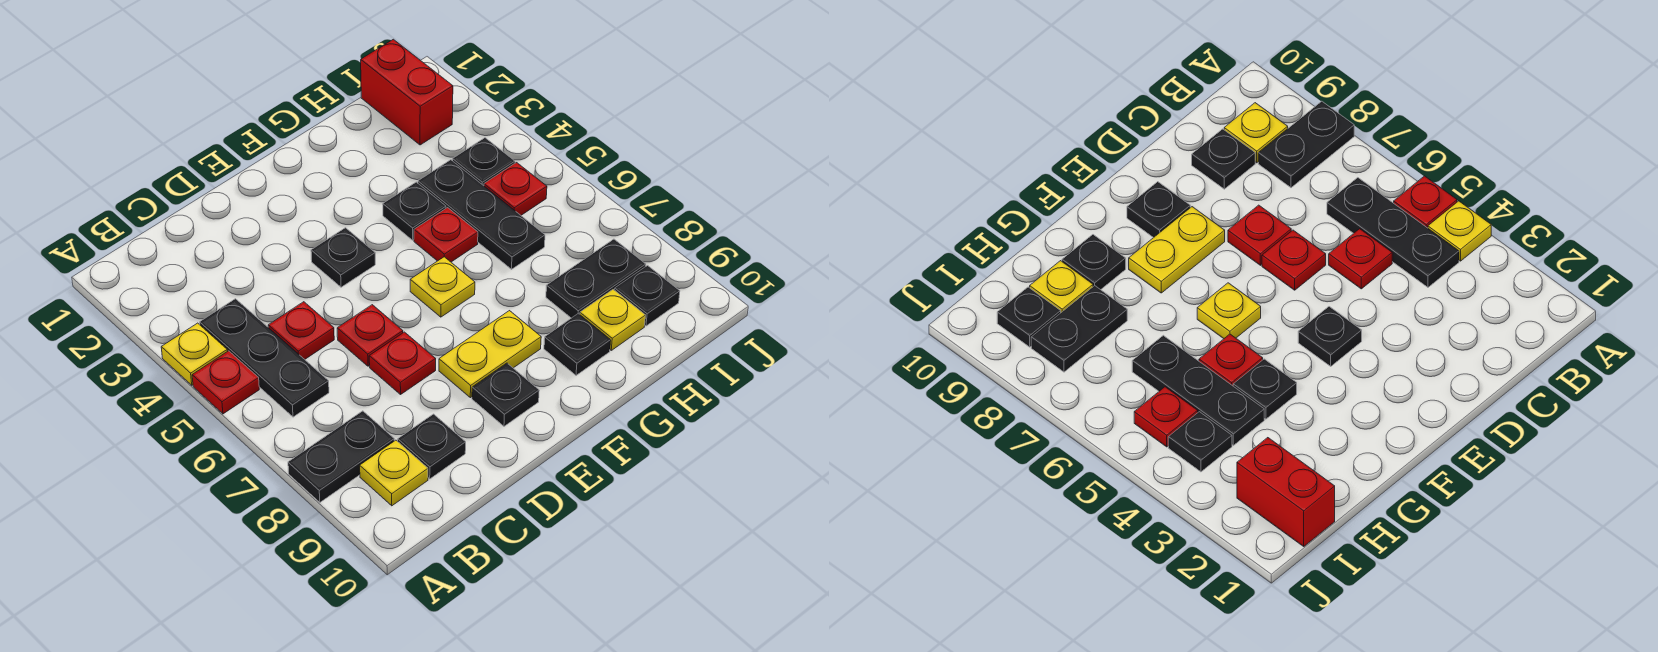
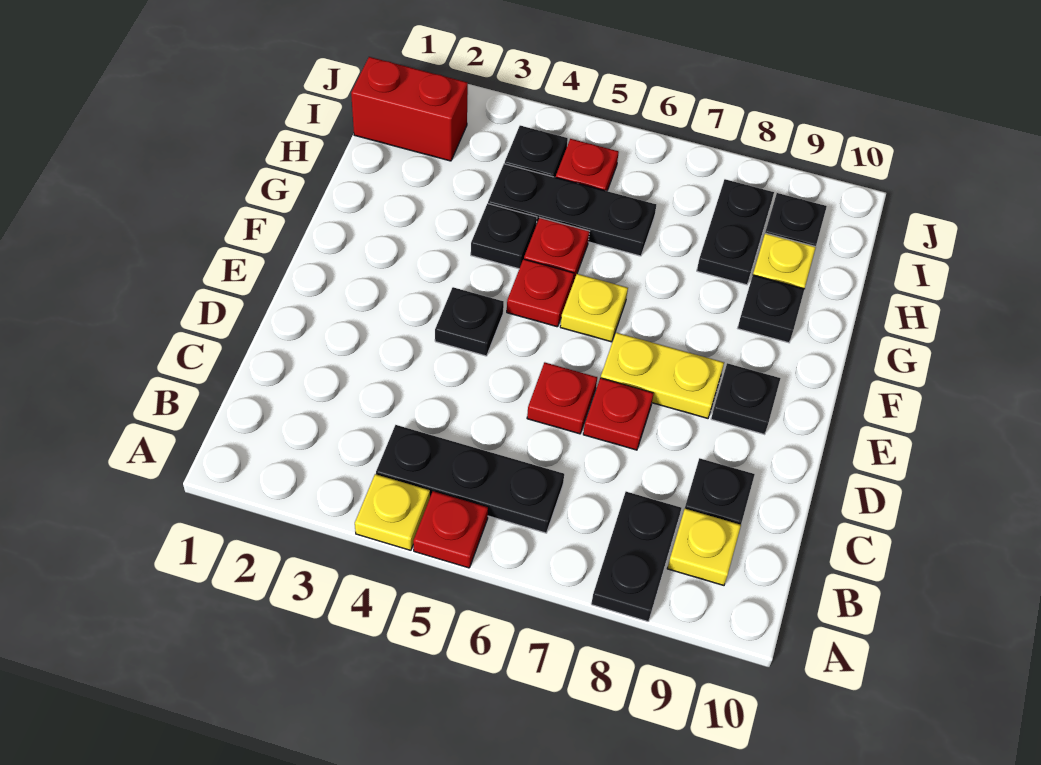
red plate C5 level 1 -> red plate F5 level 1
yellow plate E8:F8 level 1 -> yellow plate E7:E8 level 1

